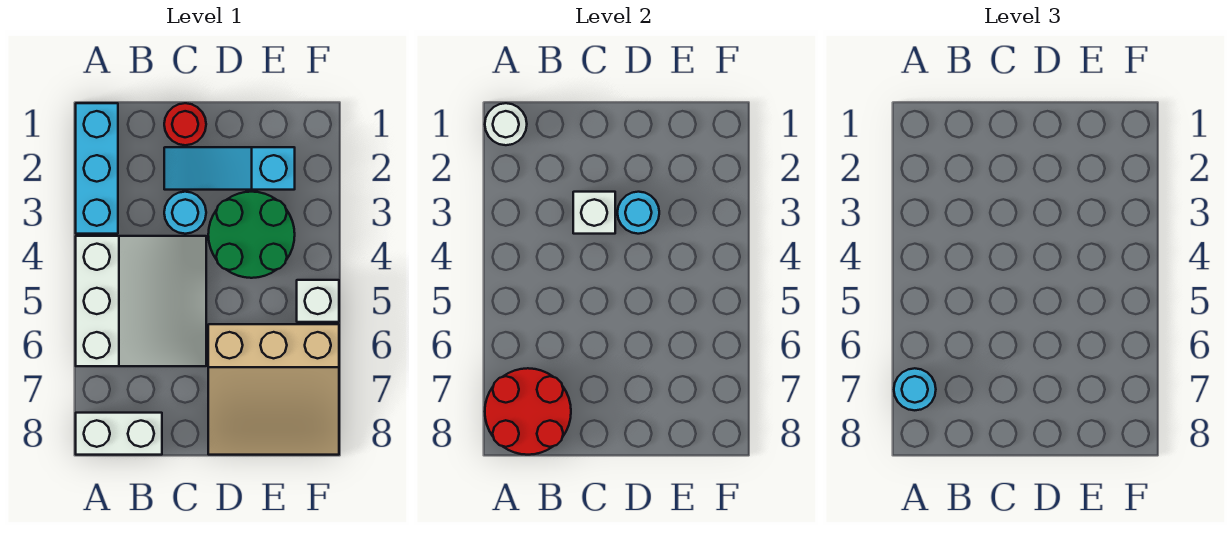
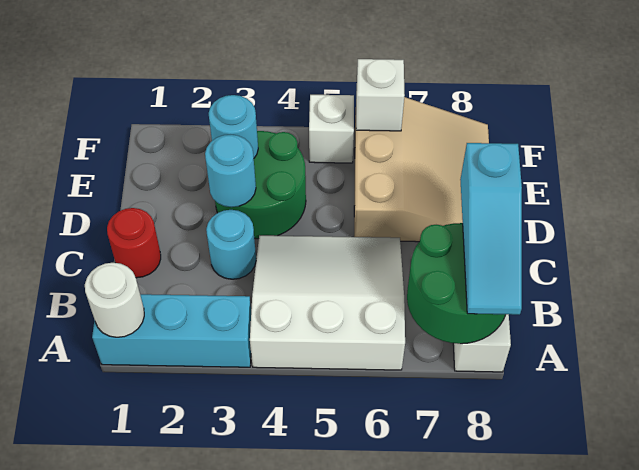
red round brick A7:B8 level 2 -> green round brick A7:B8 level 2
cyan round brick A7 level 3 -> cyan round brick E3 level 2
cyan slope C2:E2 level 1 top E -> cyan slope A8:C8 level 3 top C
white brick C3 level 2 -> white brick F6 level 2

